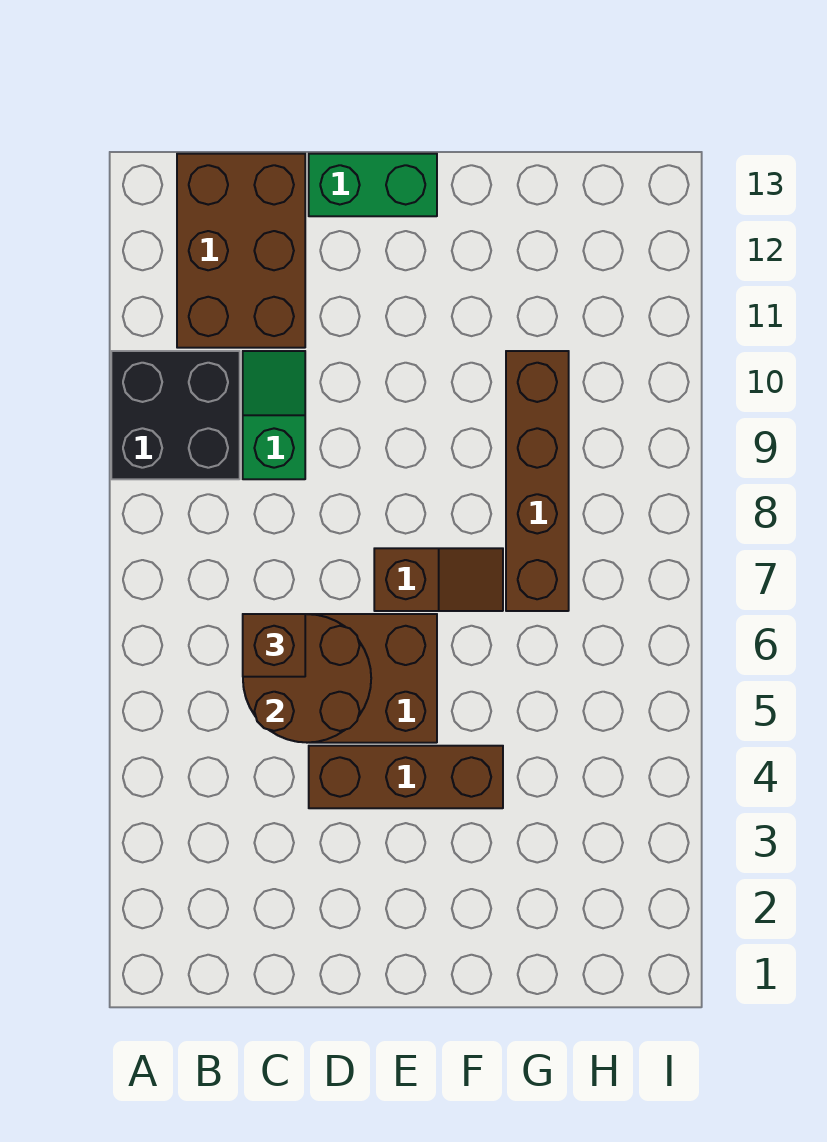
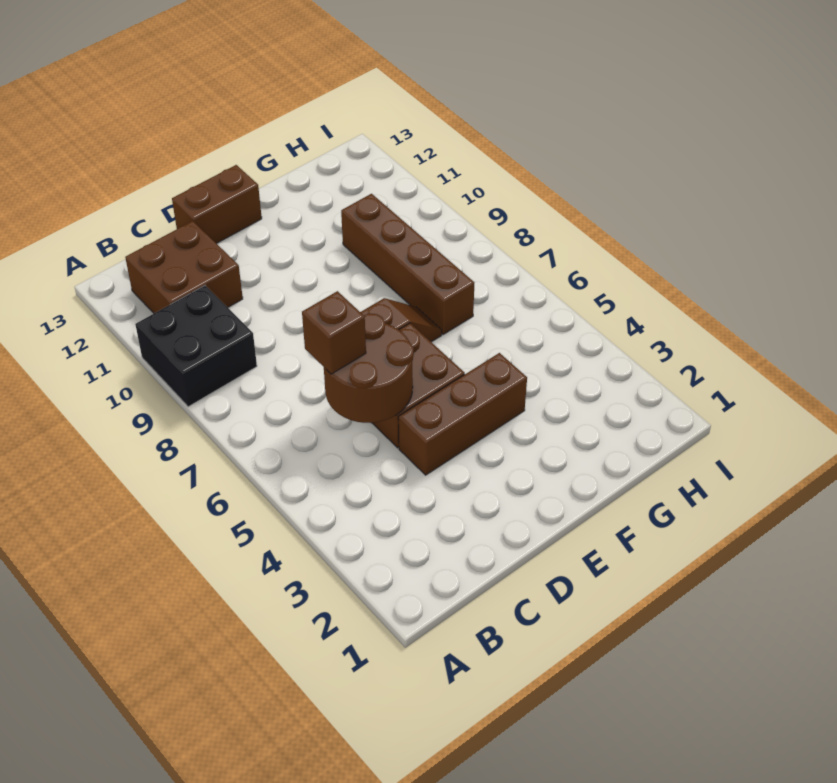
brown brick B11:C13 level 1 -> brown brick B11:C12 level 1
green slope C9:C10 level 1 top 9 -> none
green brick D13:E13 level 1 -> brown brick D13:E13 level 1

